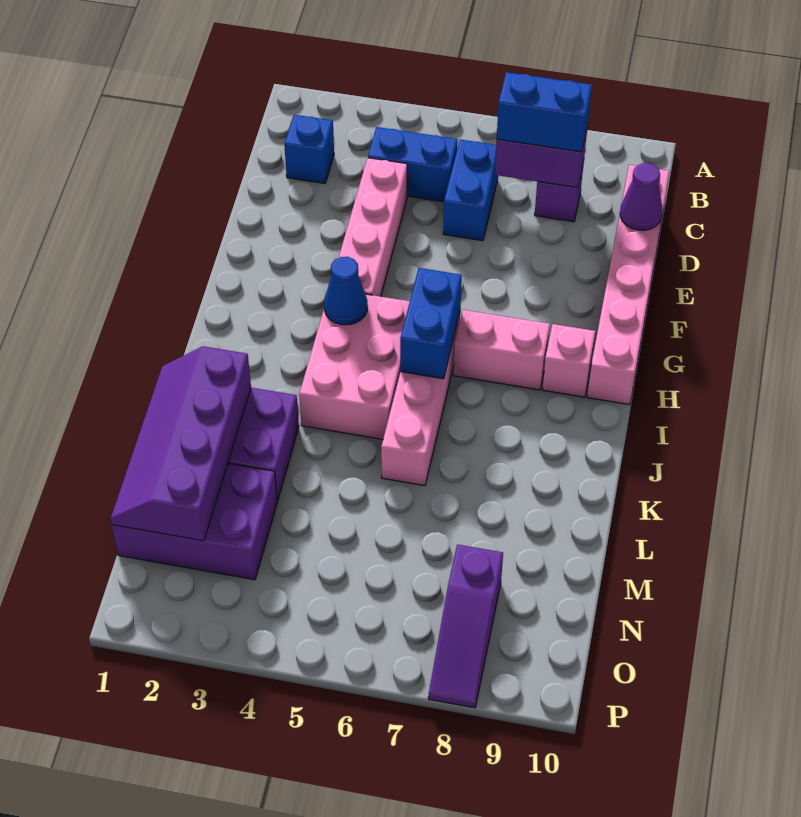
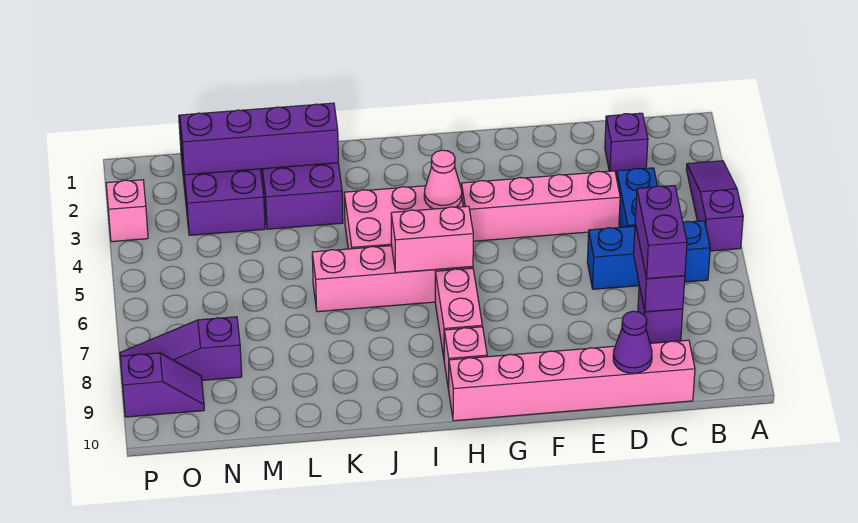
none -> purple slope A3:A5 level 1 top 5
blue brick C2 level 1 -> purple brick C2 level 1
blue brick C6:D6 level 1 -> blue brick B6:D6 level 1
blue brick C7:C8 level 3 -> purple brick C7:C8 level 3
blue cone H4 level 2 -> pink cone H4 level 2
blue brick H6:I6 level 2 -> pink brick H6:I6 level 2
none -> purple slope O9:P9 level 1 top P
none -> pink brick P3 level 1

